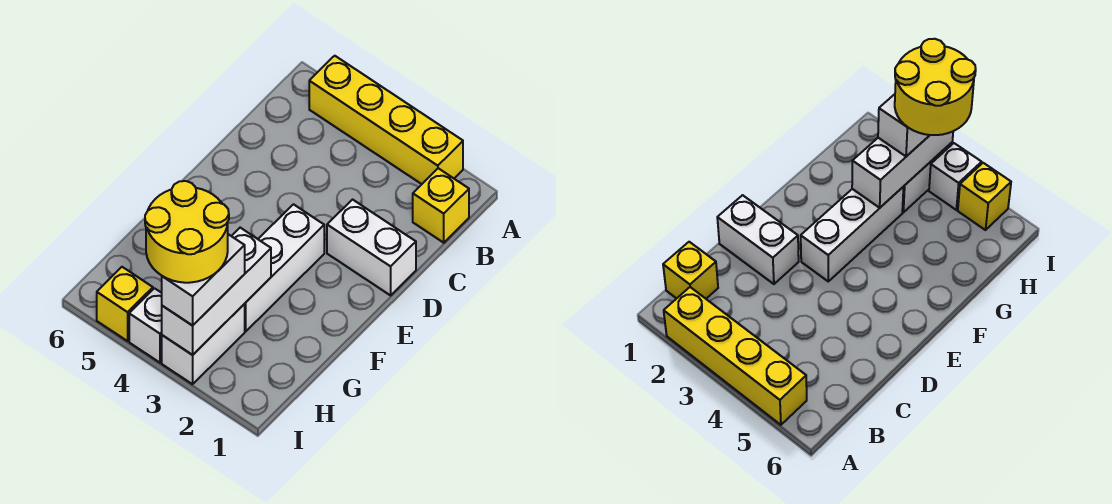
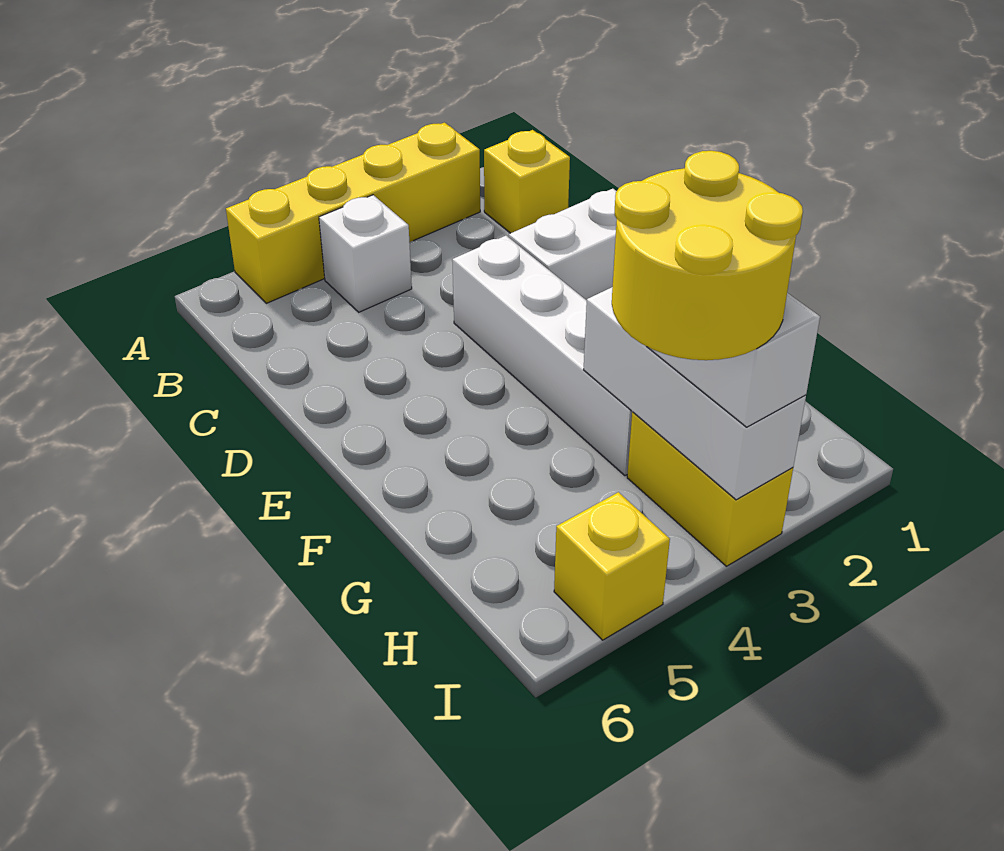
white brick E3:G3 level 1 -> white brick D3:G3 level 1
white brick H3:I3 level 1 -> yellow brick H3:I3 level 1
white brick I4 level 1 -> white brick B4 level 1

